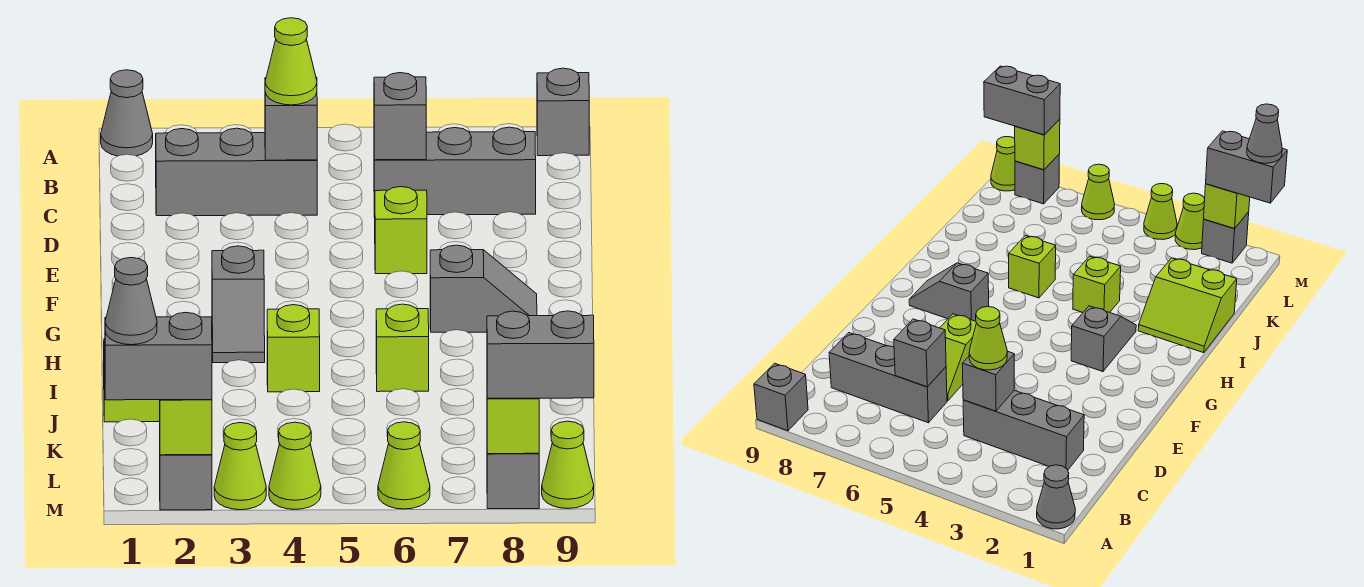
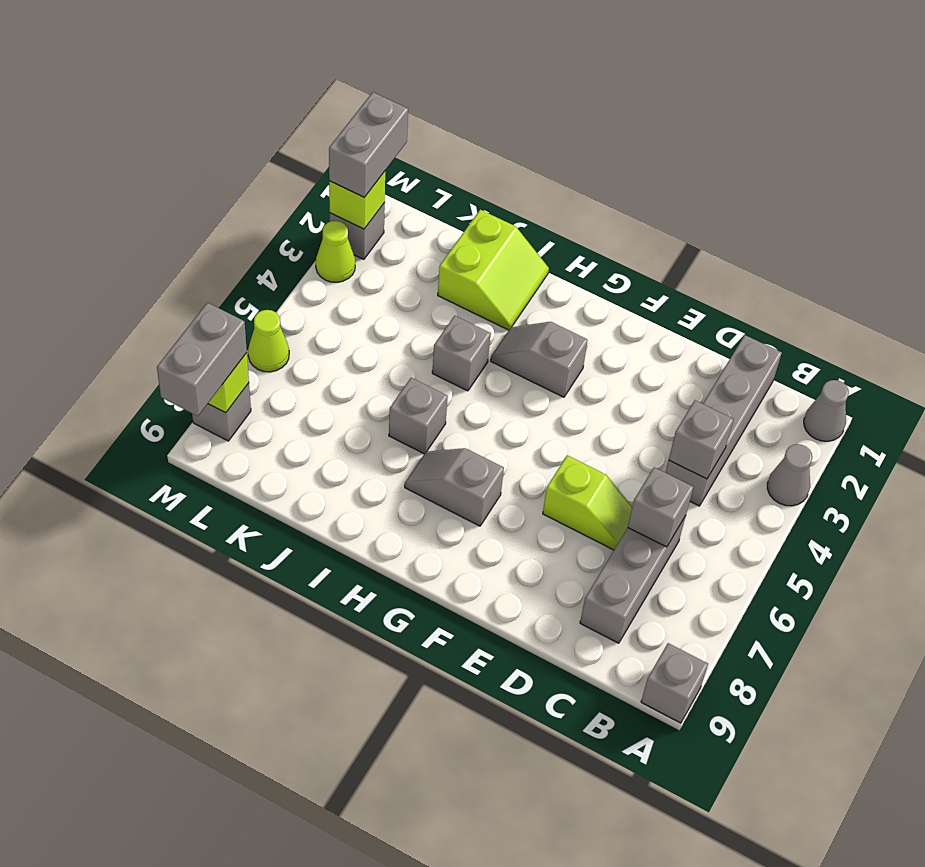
grey brick C2:C4 level 1 -> grey brick C1:C4 level 1
lime cone C4 level 3 -> none
grey slope G7:G8 level 1 top 7 -> grey slope G7:H7 level 1 top G
lime brick I4 level 1 -> grey brick I4 level 1
lime brick I6 level 1 -> grey brick I6 level 1
grey cone M1 level 4 -> grey cone A3 level 1
lime cone M4 level 1 -> none
lime cone M9 level 1 -> none

